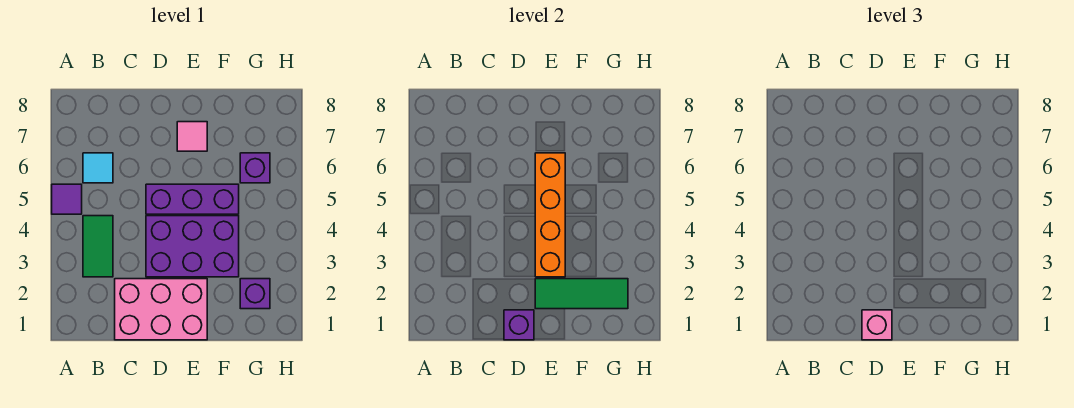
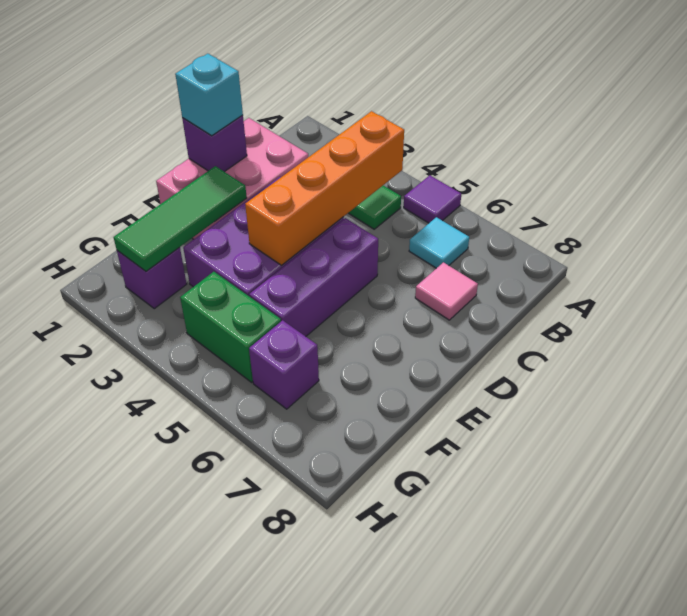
pink brick D1 level 3 -> cyan brick D1 level 3
orange brick E3:E6 level 2 -> orange brick B4:E4 level 2
pink tile E7 level 1 -> pink tile C7 level 1
none -> green brick G4:G5 level 1

